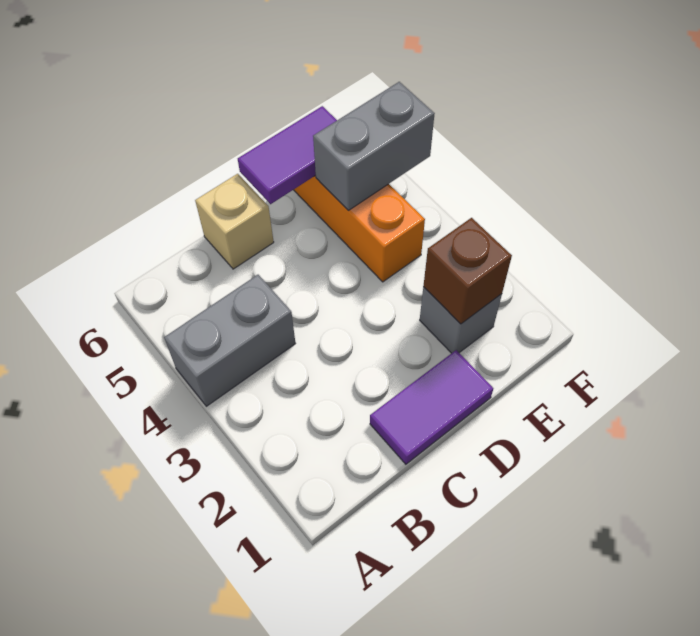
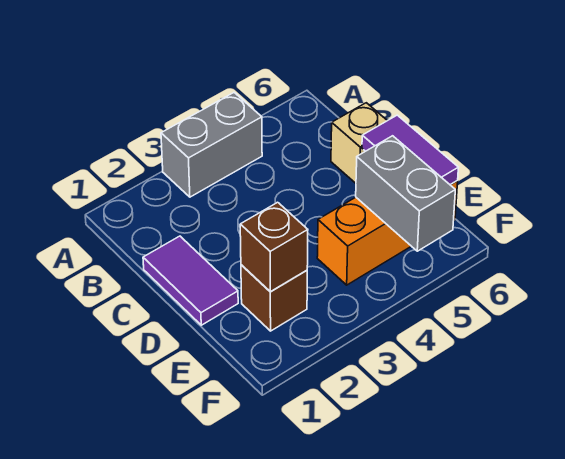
grey brick A4:B4 level 1 -> grey brick A3:A4 level 1
grey brick E2 level 1 -> brown brick E2 level 1

